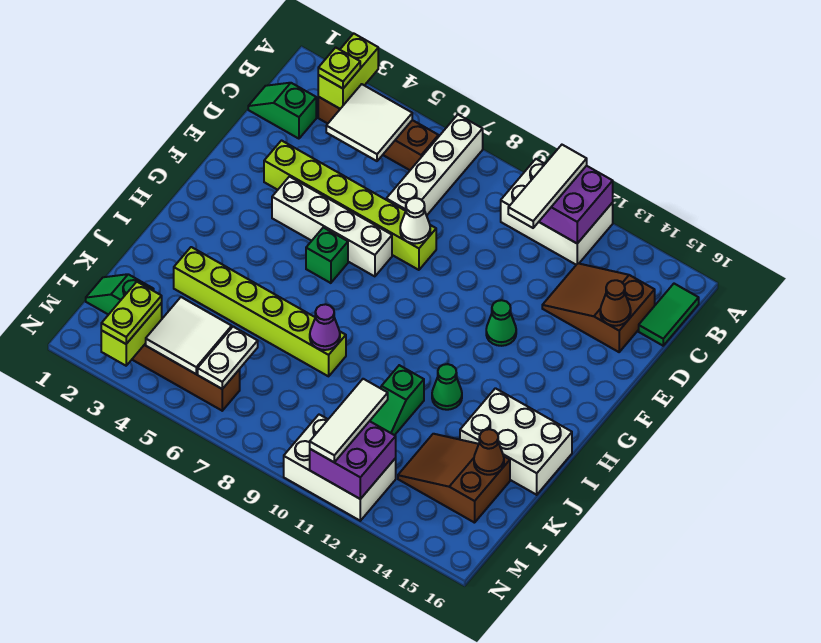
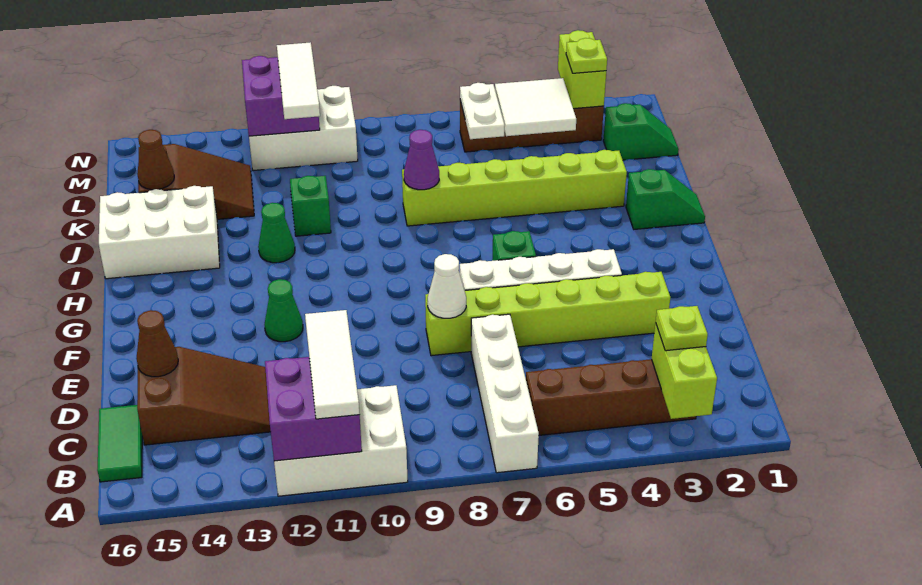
white tile B4:C5 level 2 -> none
green slope C1:C2 level 1 top 2 -> green slope I1:I2 level 1 top 2
lime plate M3:N3 level 3 -> lime plate M3 level 3

